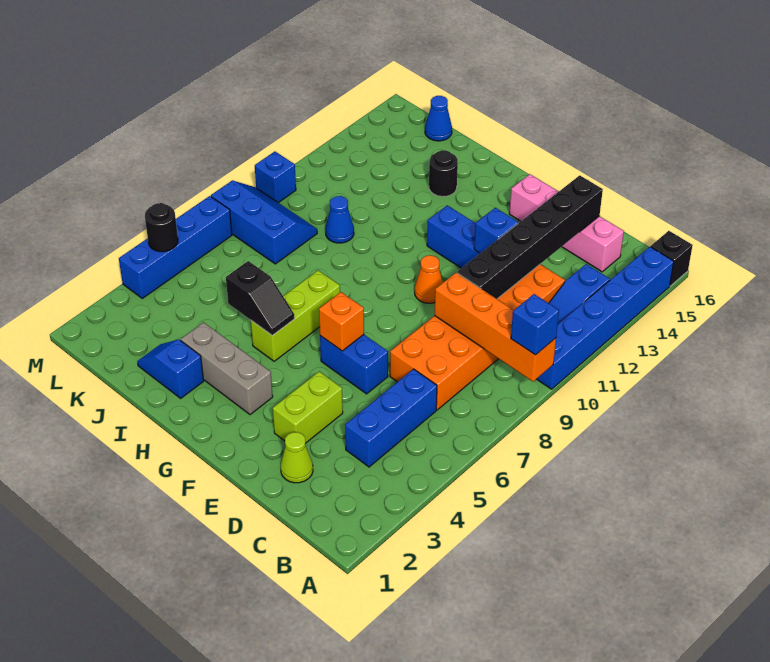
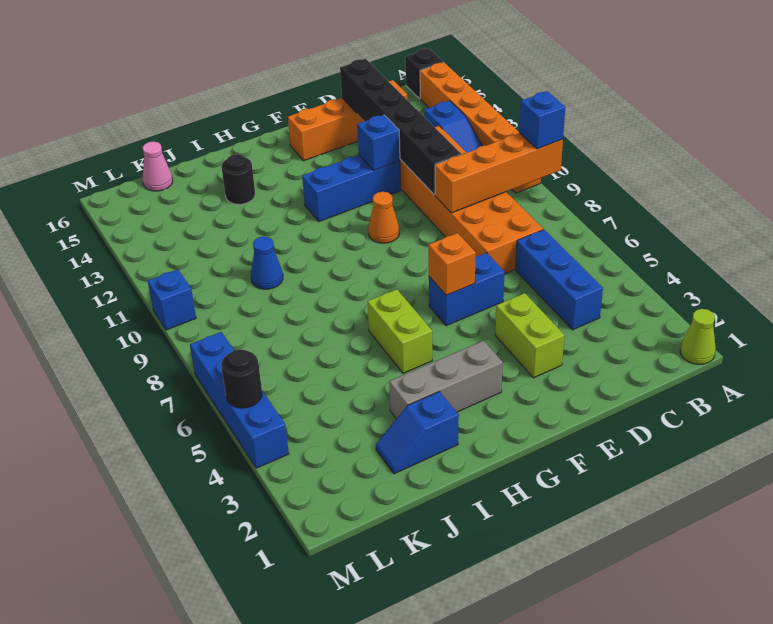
blue brick A10:A15 level 1 -> orange brick A10:A15 level 1
pink brick C15:F15 level 1 -> orange brick C15:F15 level 1
lime cone D2 level 1 -> lime cone A1 level 1
lime brick H5:H7 level 1 -> lime brick H5:H6 level 1
black slope H5:I5 level 2 top I -> none
blue slope K8:M9 level 1 top 8 -> none
blue cone K16 level 1 -> pink cone K16 level 1

